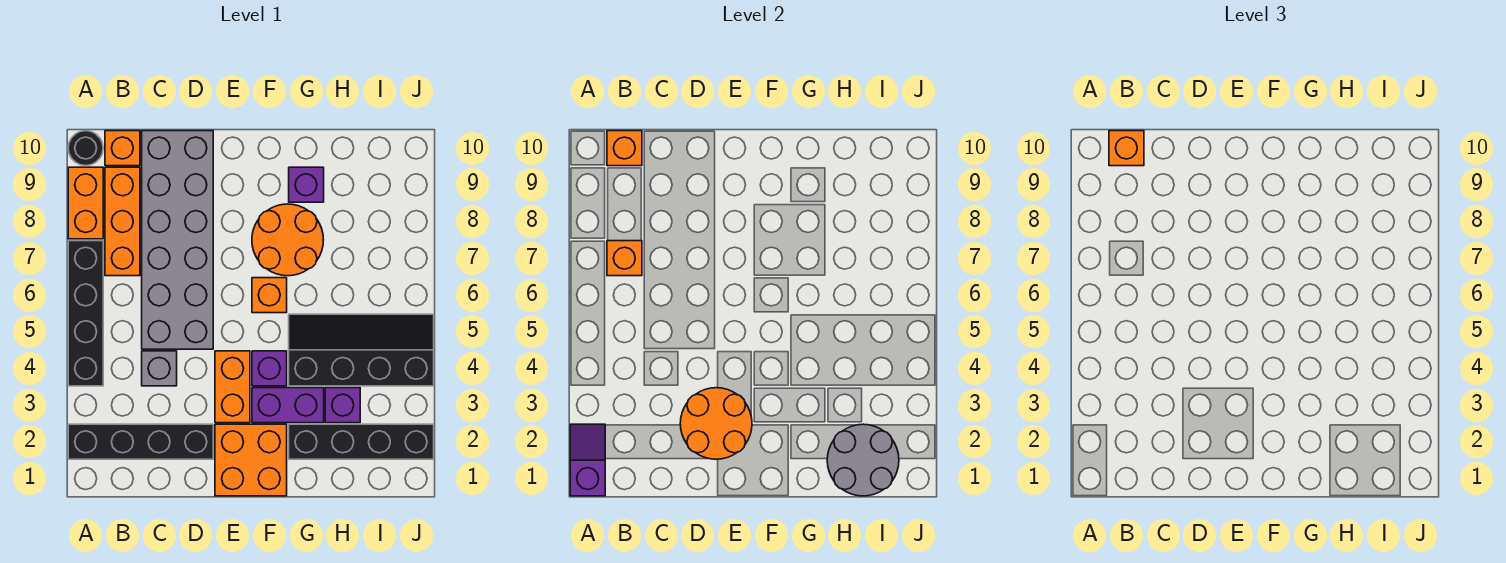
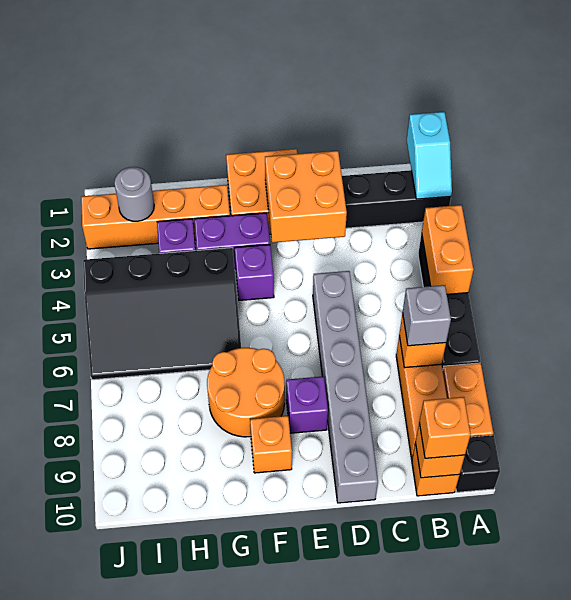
purple slope A1:A2 level 2 top 1 -> cyan slope A1:A2 level 2 top 1
black round brick A10 level 1 -> black brick A10 level 1
grey brick C4 level 1 -> grey brick B7 level 3
grey brick C5:D10 level 1 -> grey brick D5:D10 level 1
orange round brick D2:E3 level 2 -> orange brick D2:E3 level 2
orange brick E3:E4 level 1 -> orange brick A4:A5 level 2
orange brick F6 level 1 -> orange brick F9 level 1
black brick G2:J2 level 1 -> orange brick G2:J2 level 1
black slope G4:J5 level 1 top 4 -> black slope G4:J6 level 1 top 4
purple brick G9 level 1 -> purple brick E8 level 1
grey round brick H1:I2 level 2 -> grey round brick I2 level 2

